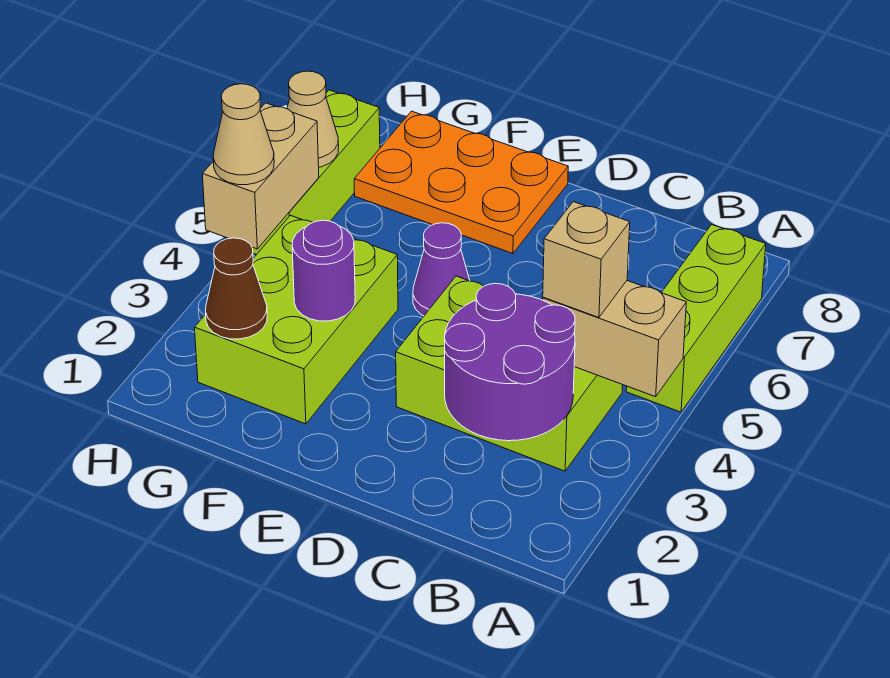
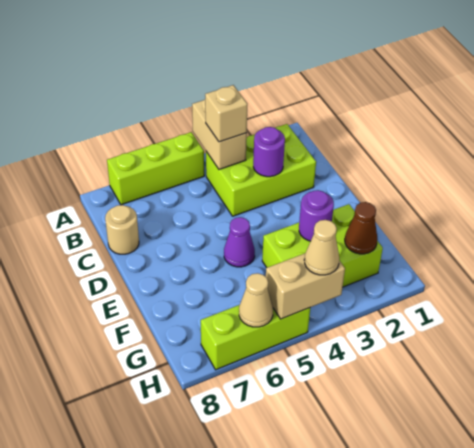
purple round brick B2:C3 level 2 -> purple round brick C3 level 2
lime brick B3:D4 level 1 -> lime brick B2:C4 level 1
none -> tan round brick C8 level 1
orange plate E7:G8 level 1 -> none

